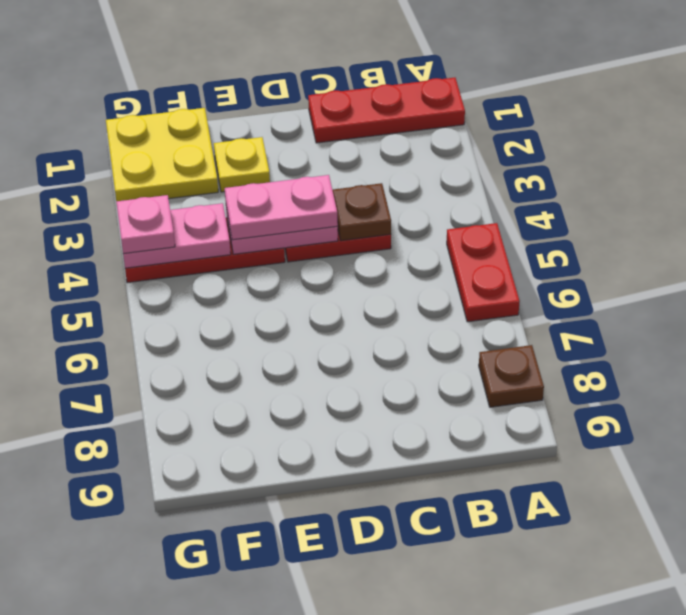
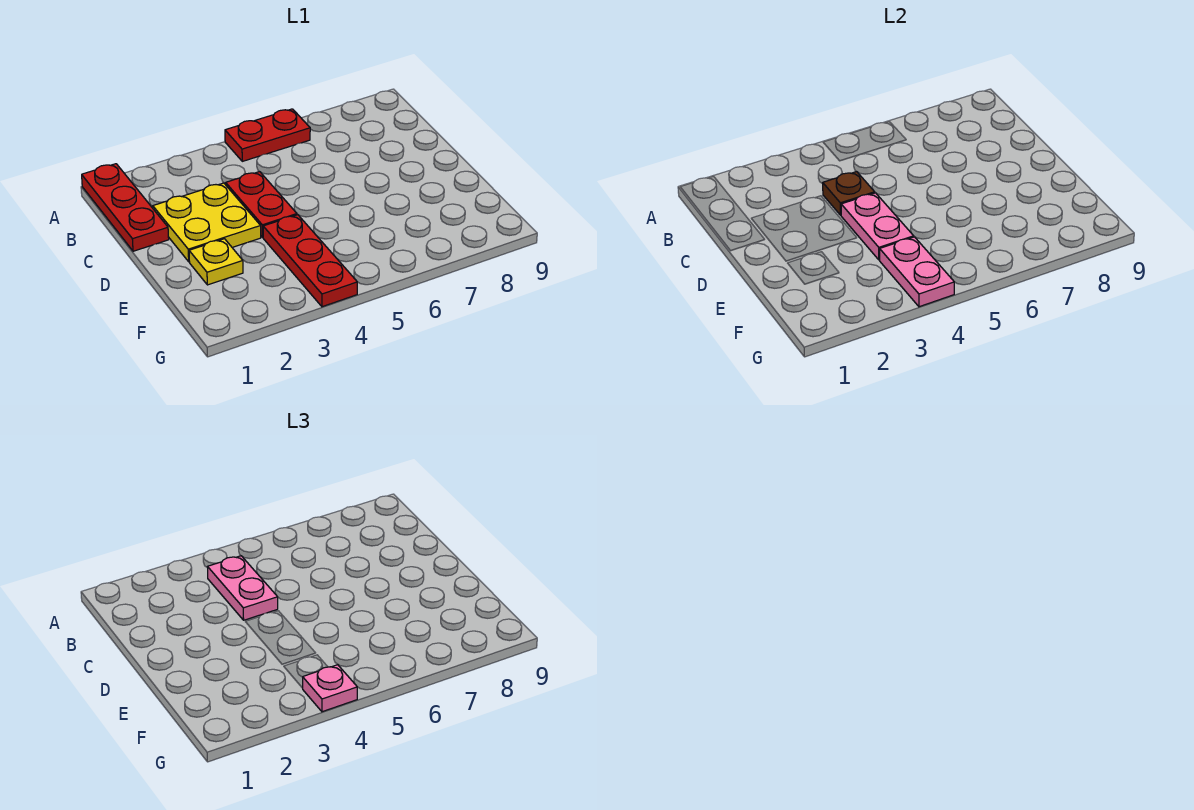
brown plate A8 level 1 -> none
pink plate D4:E4 level 3 -> pink plate B4:C4 level 3
yellow plate F1:G2 level 1 -> yellow plate C2:D3 level 1

